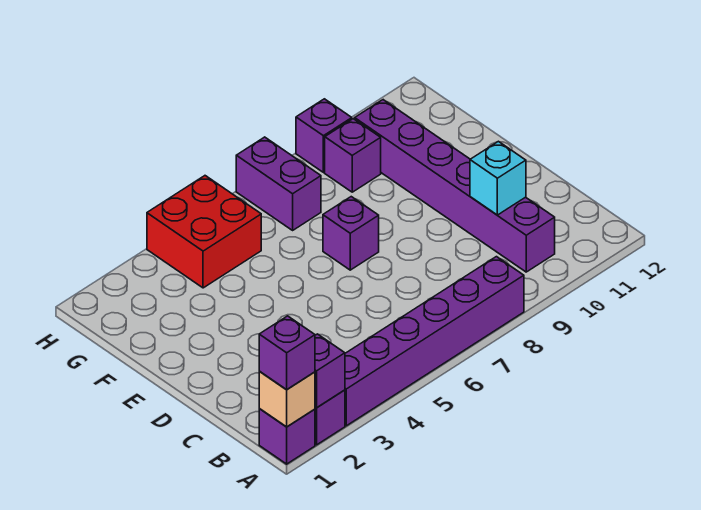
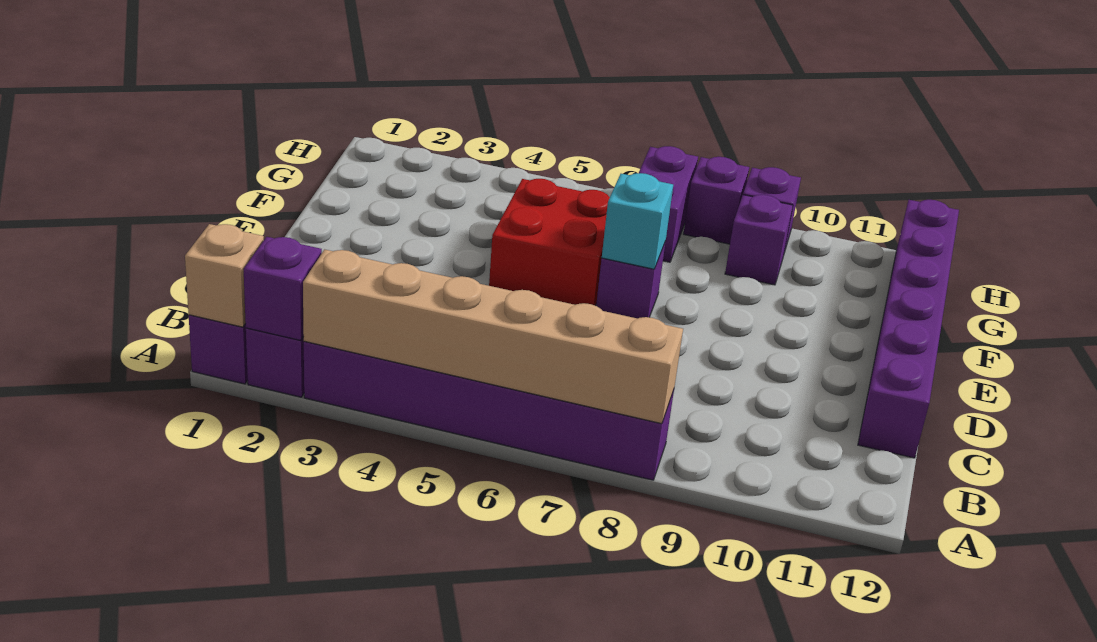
purple brick A1 level 3 -> purple brick H8 level 1
none -> tan brick A3:A8 level 2
purple brick B10:G10 level 1 -> purple brick C12:H12 level 1
cyan brick C10 level 2 -> cyan brick E7 level 2
red brick G4:H5 level 1 -> red brick E5:F6 level 1

